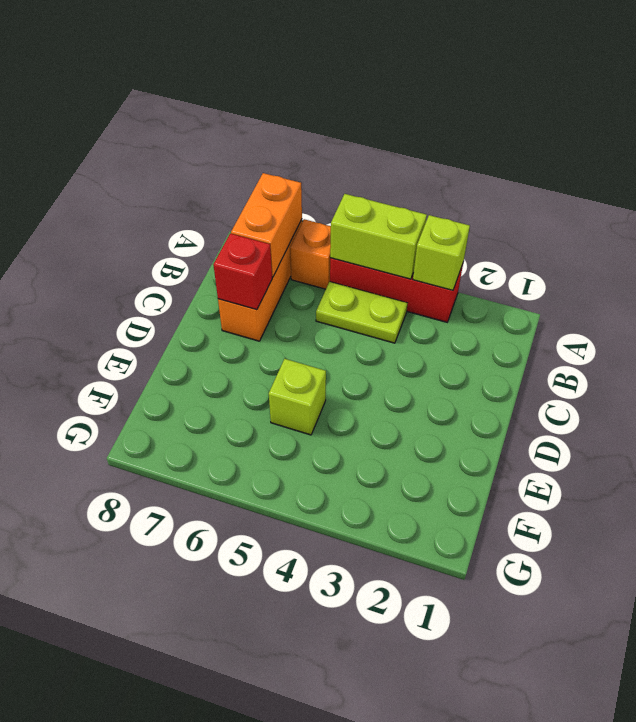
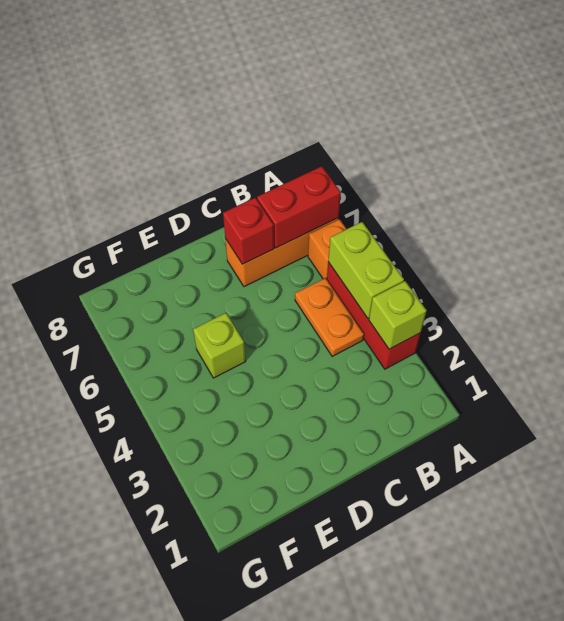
orange brick A7:B7 level 2 -> red brick A7:B7 level 2
lime plate B4:B5 level 1 -> orange plate B4:B5 level 1

